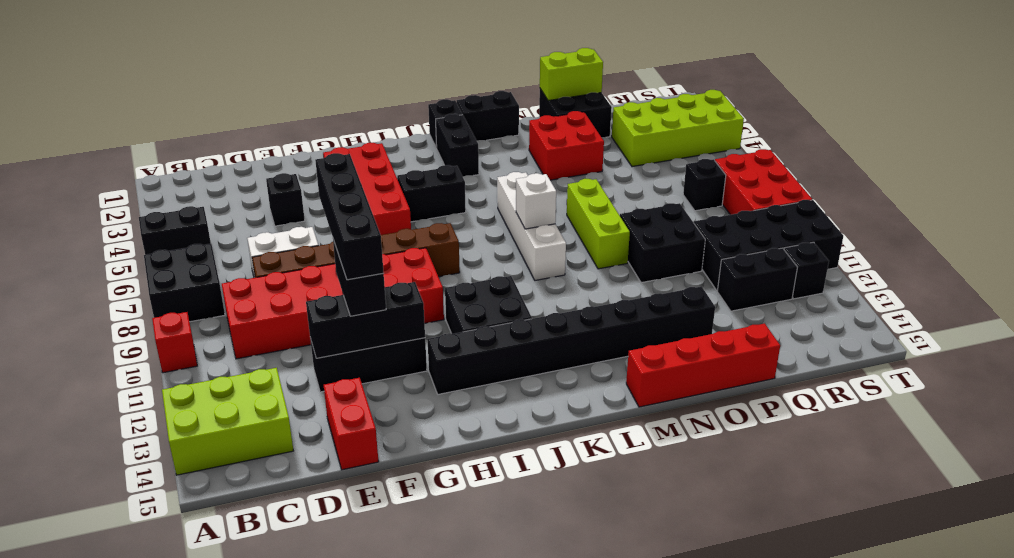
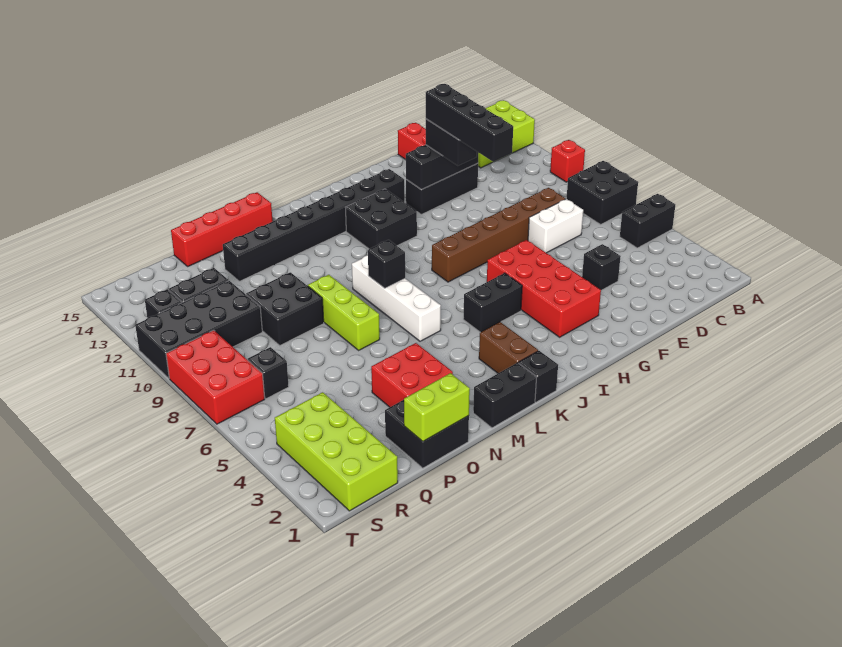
red brick C9:H10 level 1 -> none
black brick K2:K3 level 1 -> brown brick K2:K3 level 1
white brick L8 level 2 -> black brick L8 level 2
lime brick Q3:T4 level 1 -> lime brick R1:S4 level 1

